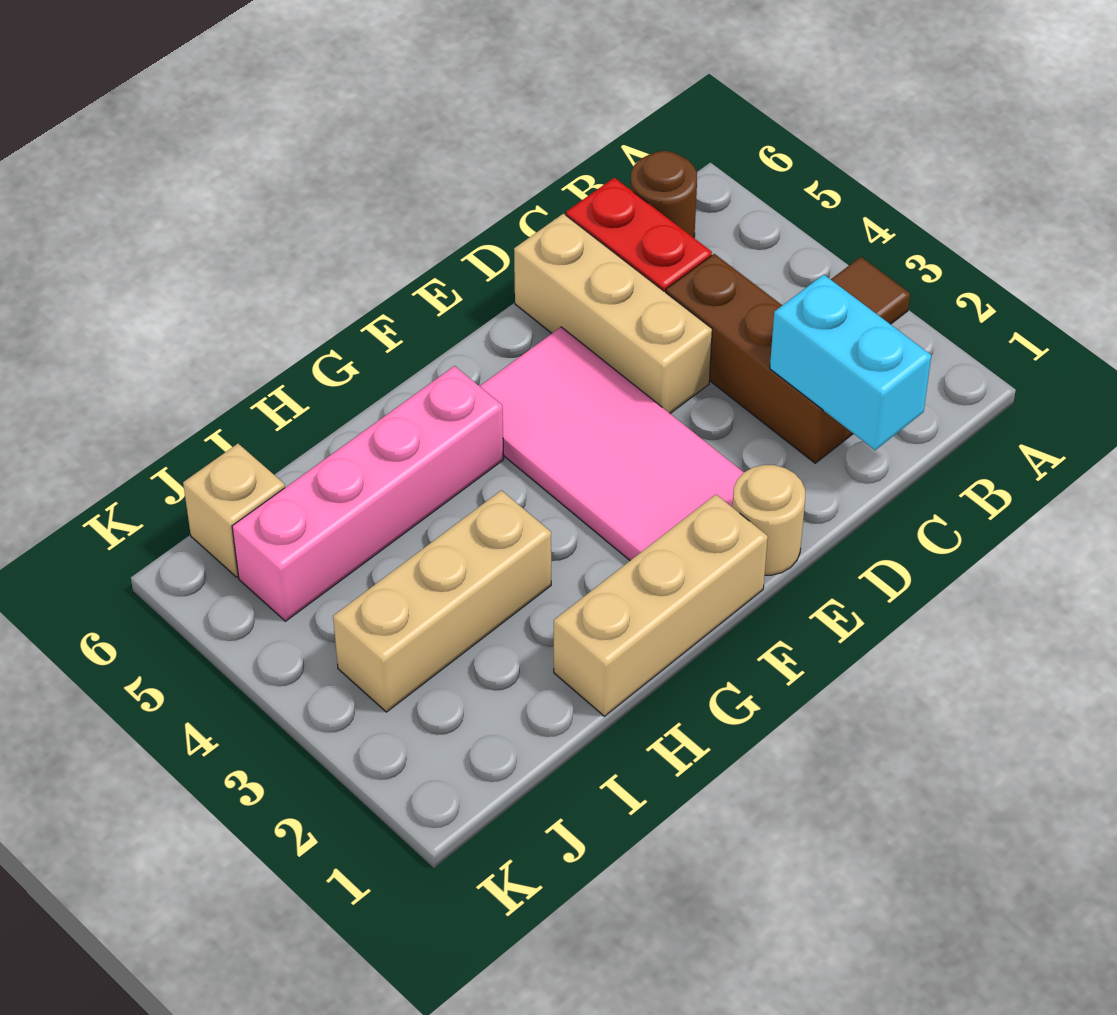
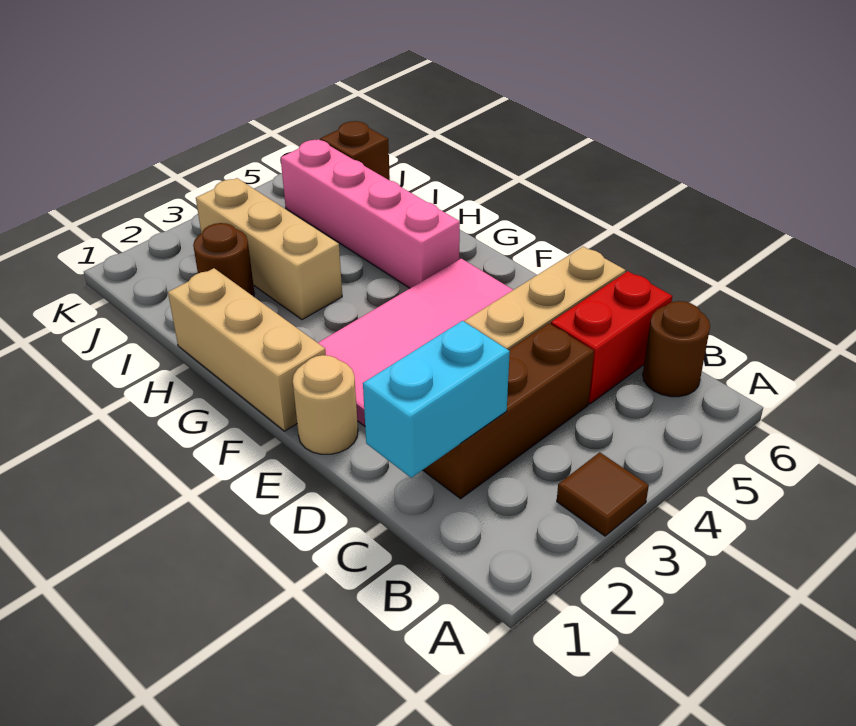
none -> brown round brick I2 level 1
tan brick J6 level 1 -> brown brick J6 level 1

